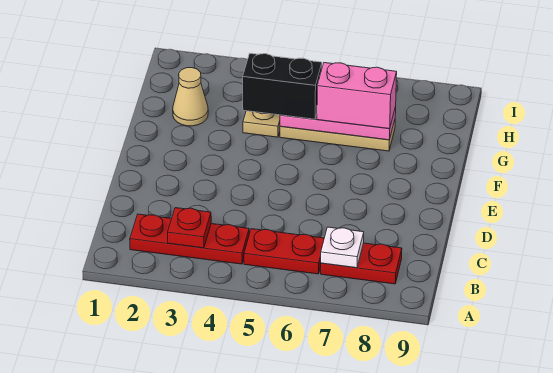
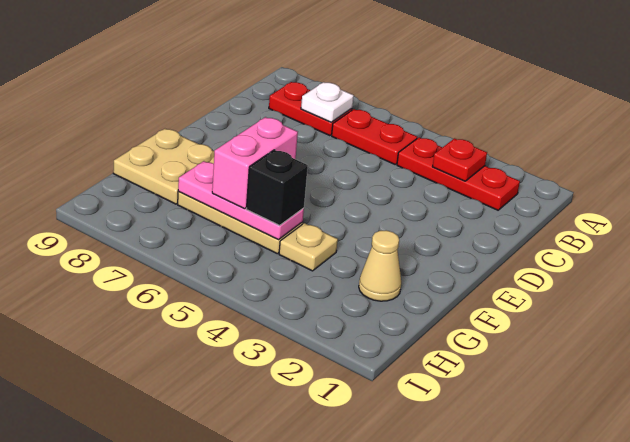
none -> tan plate F8:G9 level 1
black brick G4:G5 level 3 -> black brick G5 level 3
pink brick G6:G7 level 3 -> pink brick F6:G6 level 3

